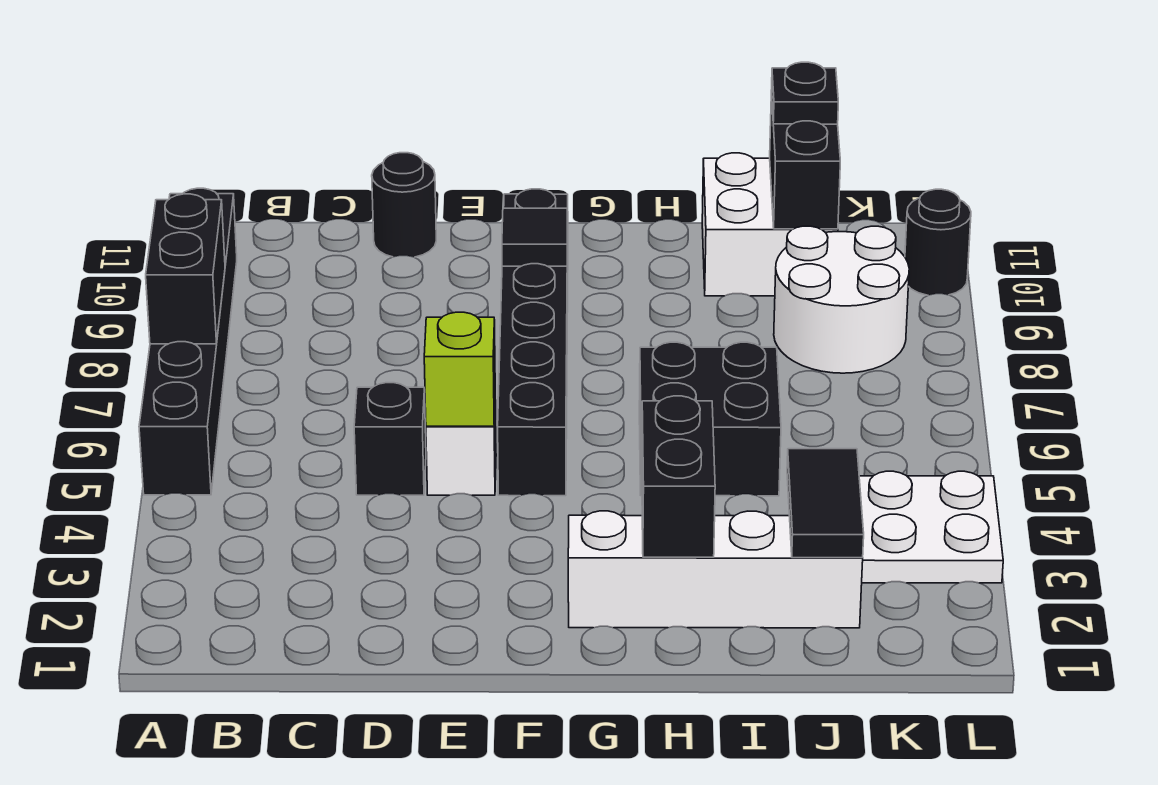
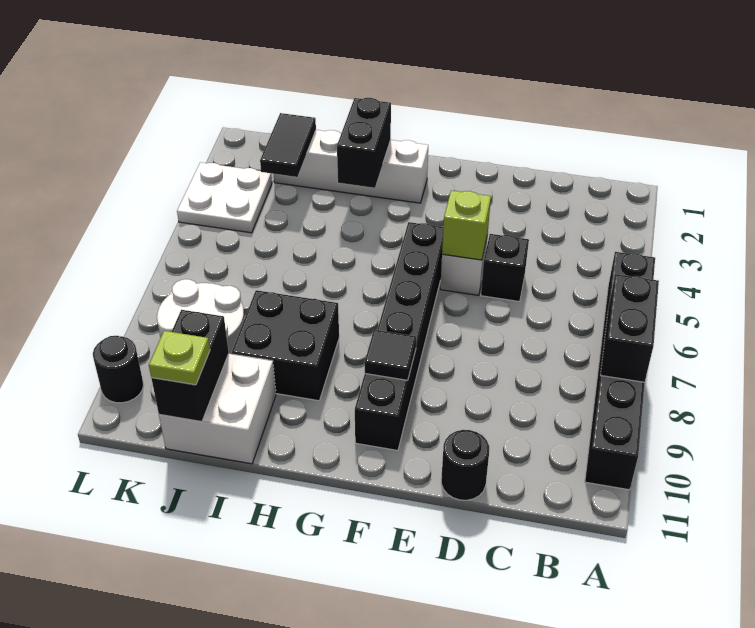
black brick H5:I6 level 1 -> black brick H8:I9 level 1
black plate J11 level 3 -> lime plate J11 level 3

